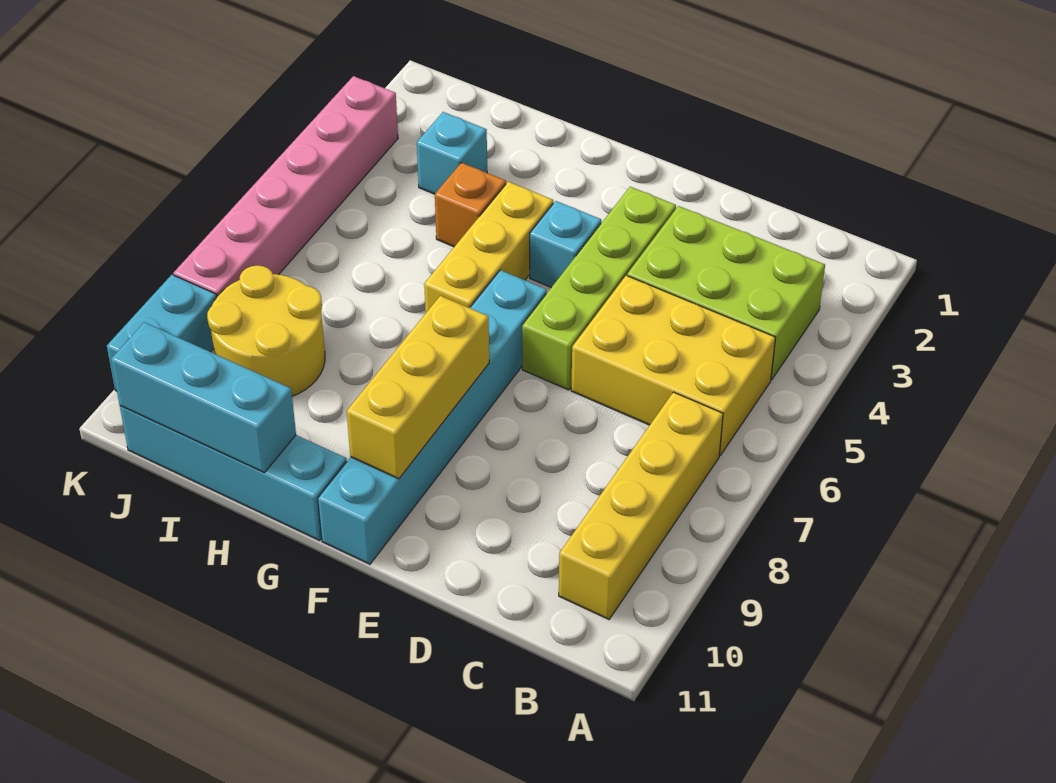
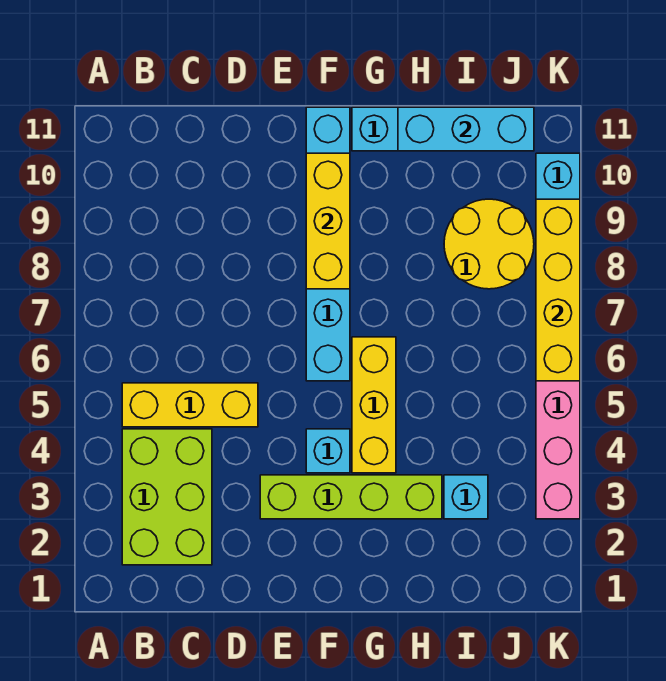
lime brick B3:D4 level 1 -> lime brick B2:C4 level 1
yellow brick B5:D6 level 1 -> yellow brick B5:D5 level 1
yellow brick B7:B10 level 1 -> yellow brick K6:K9 level 2
lime brick E3:E6 level 1 -> lime brick E3:H3 level 1
orange brick H4 level 1 -> none

